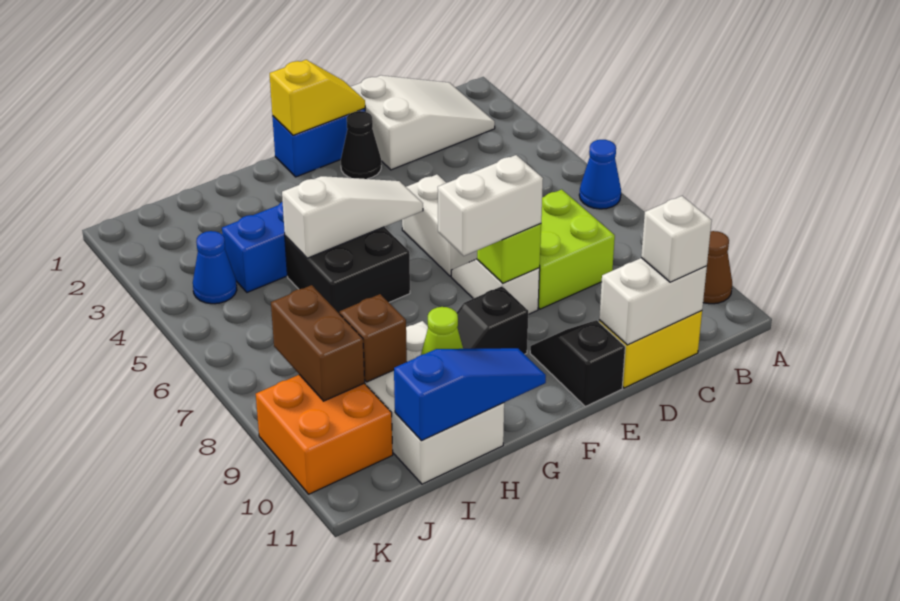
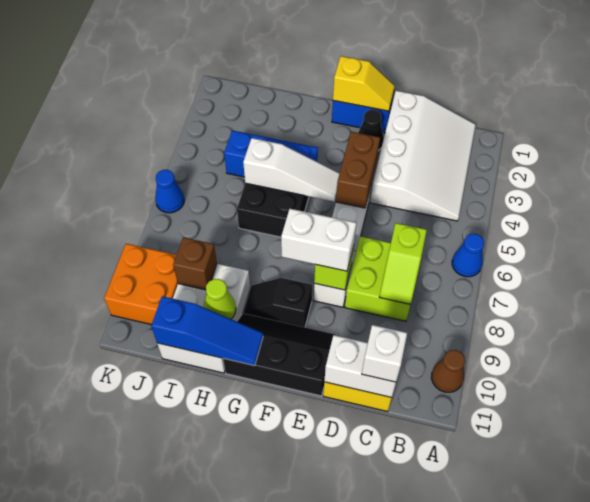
white slope B1:D2 level 1 top D -> white slope B1:D4 level 1 top D
none -> lime slope C7:C8 level 2 top 7
black slope E10:E11 level 1 top 11 -> black slope E10:G11 level 1 top 11
blue cone J4 level 1 -> blue cone K6 level 1
brown brick J8:J9 level 2 -> brown brick E4:E5 level 2

